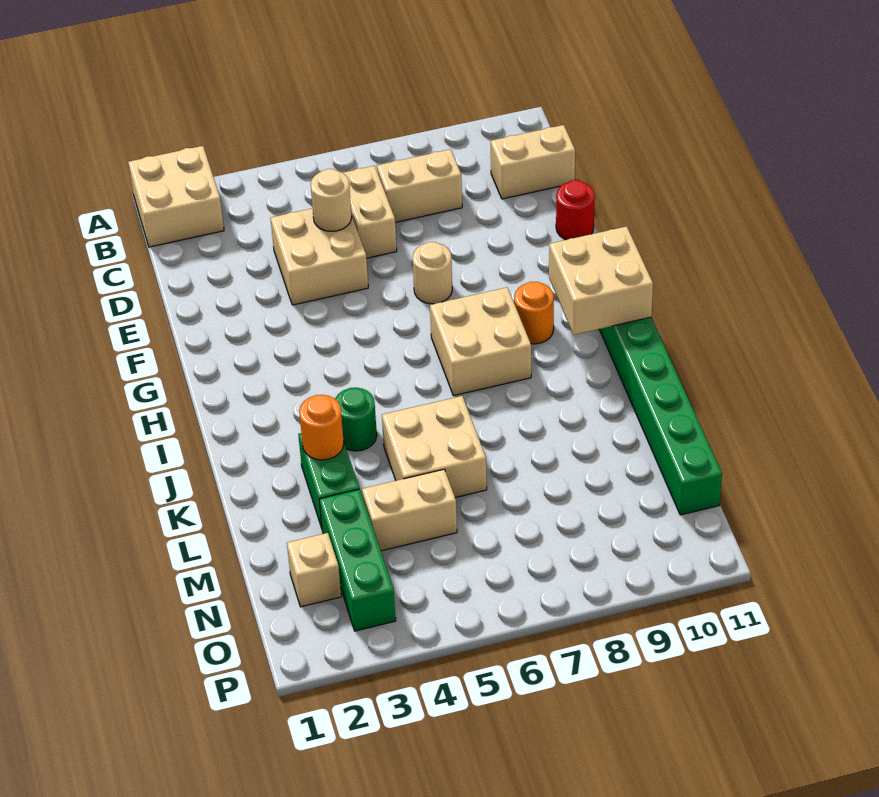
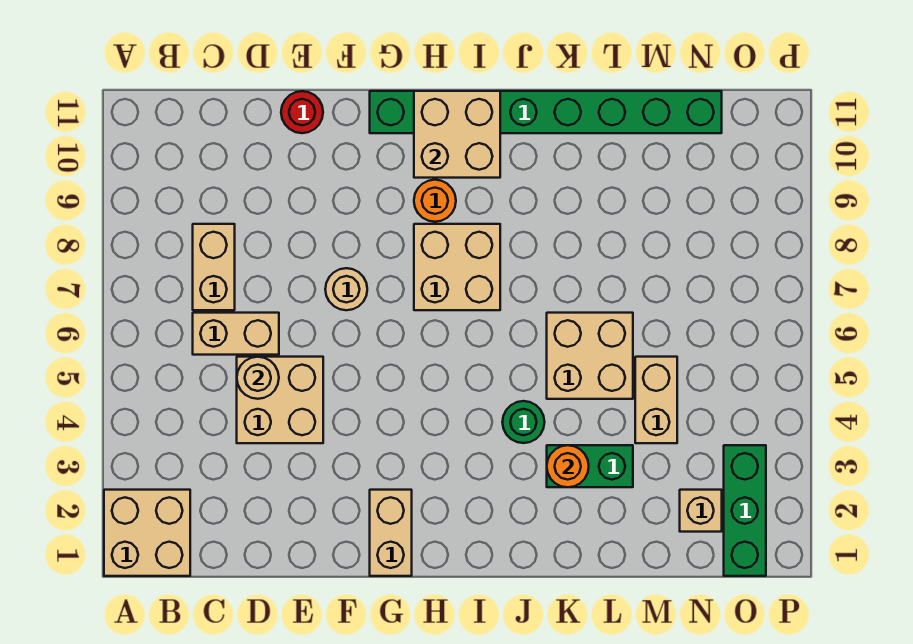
tan brick C10:C11 level 1 -> tan brick G1:G2 level 1
green brick M3:O3 level 1 -> green brick O1:O3 level 1

